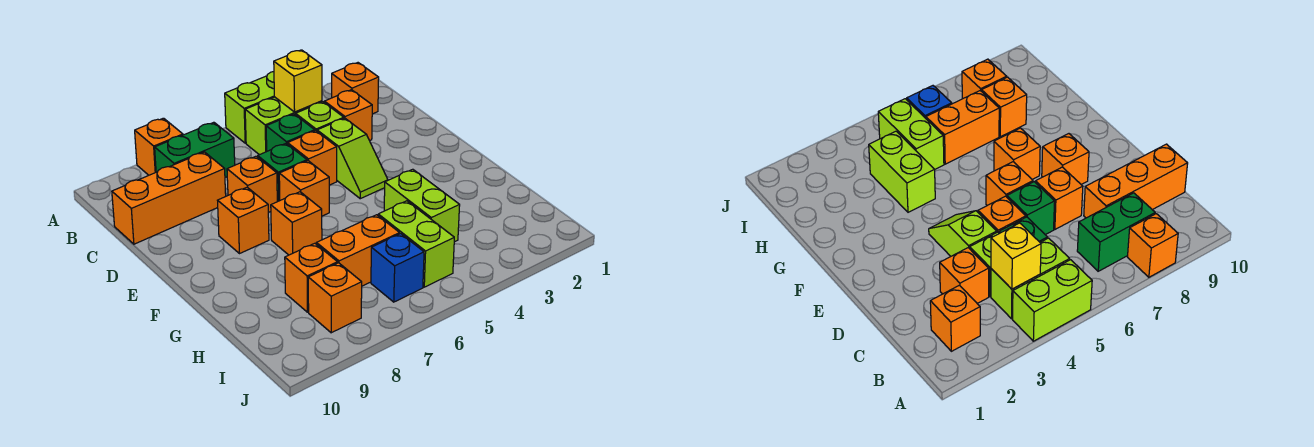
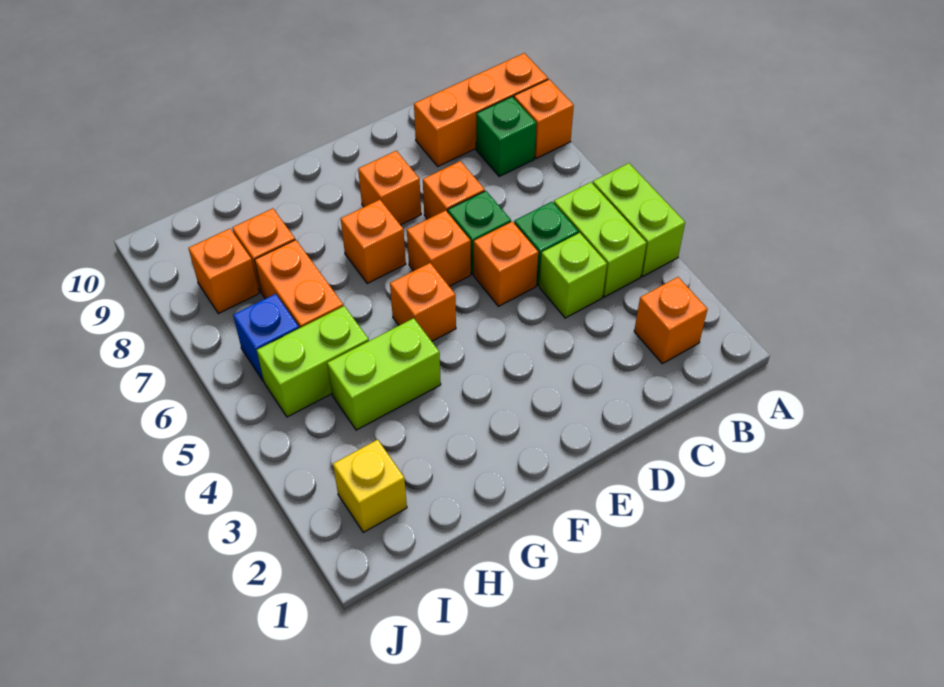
yellow brick B4 level 2 -> yellow brick I2 level 1
green brick B7:B8 level 1 -> green brick B8 level 1
orange brick C3 level 1 -> orange brick F5 level 1
orange brick C8:C10 level 1 -> orange brick A9:C9 level 1
lime slope D4:E4 level 1 top D -> none

